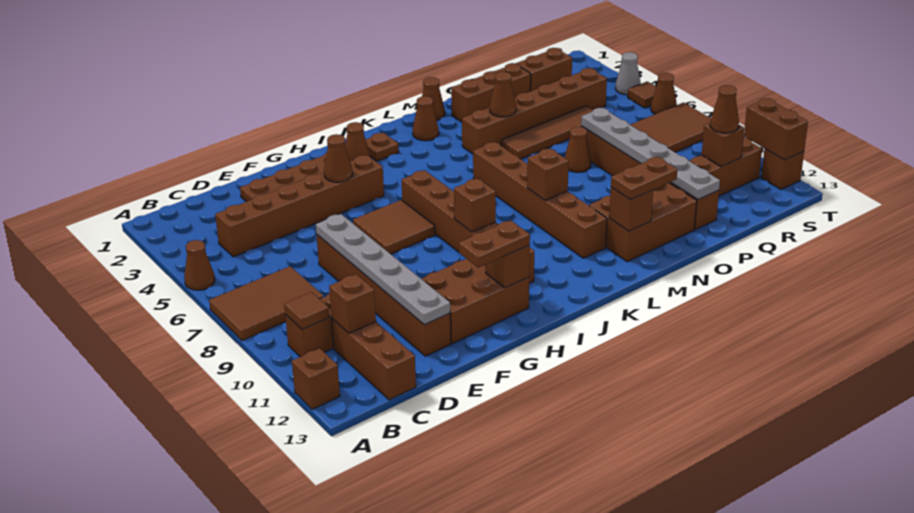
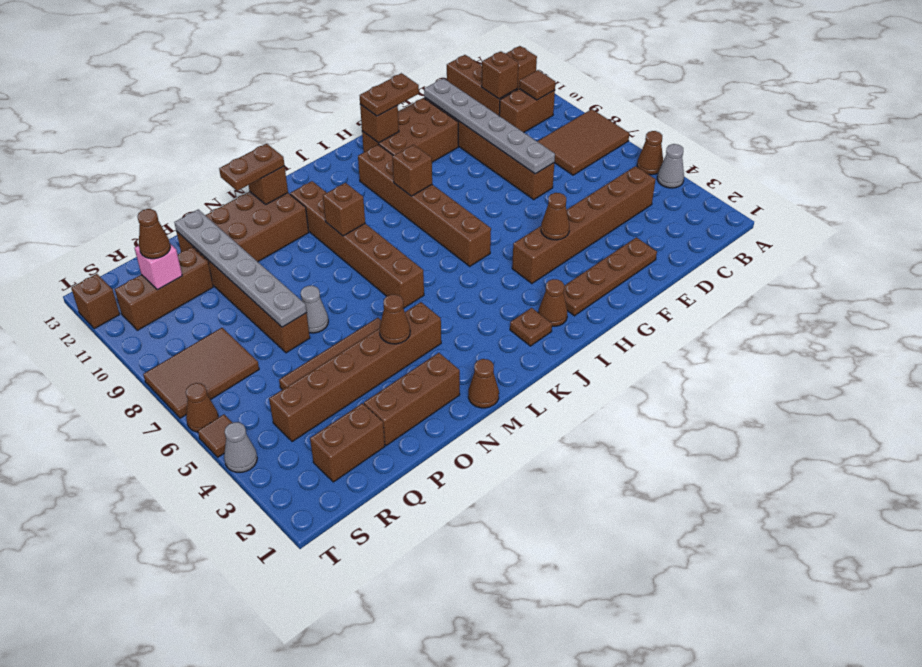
none -> grey cone A4 level 1
brown tile G6:H7 level 1 -> none
brown cone L2 level 1 -> none
brown cone O7 level 1 -> grey cone O7 level 1
brown brick R11 level 2 -> pink brick R11 level 2
brown brick T11:T12 level 2 -> none

